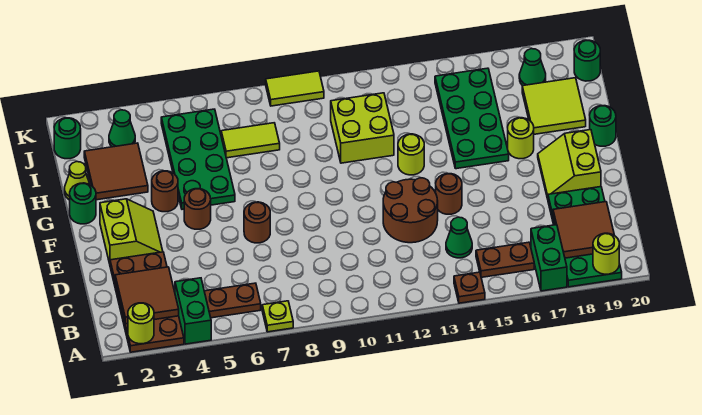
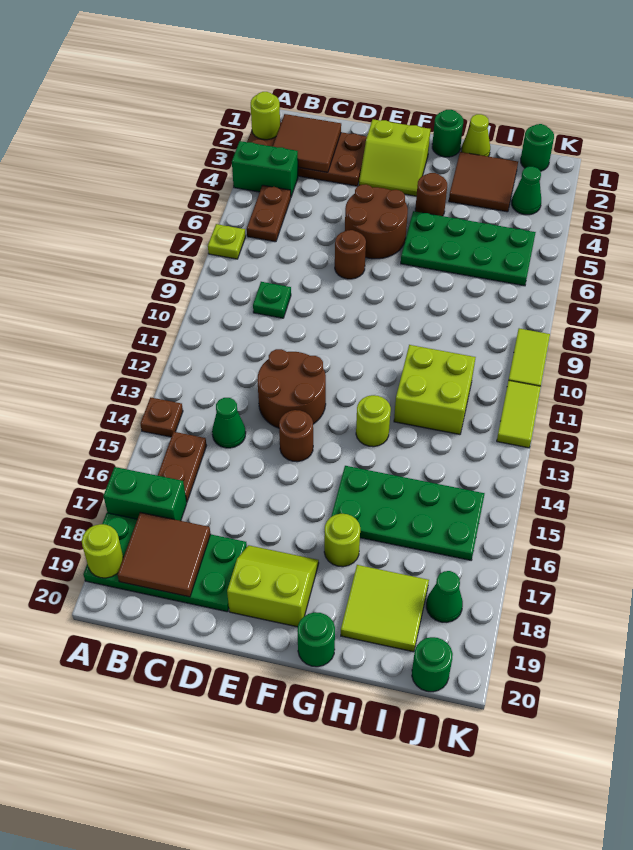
none -> green plate C9 level 1
brown round brick F5 level 1 -> brown round brick E5:F6 level 1
lime tile I7:I8 level 1 -> lime tile K11:K12 level 1

